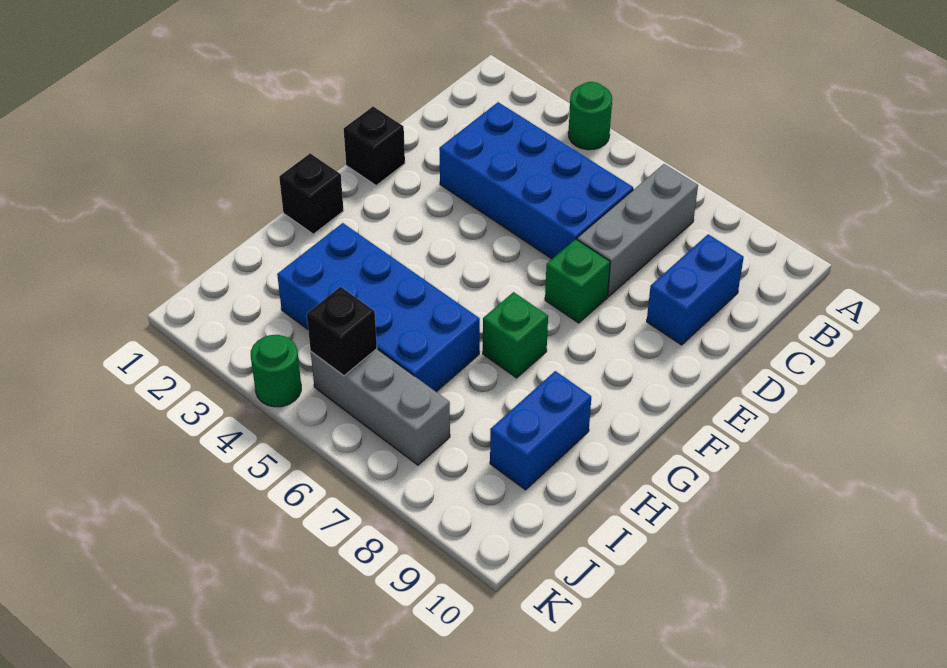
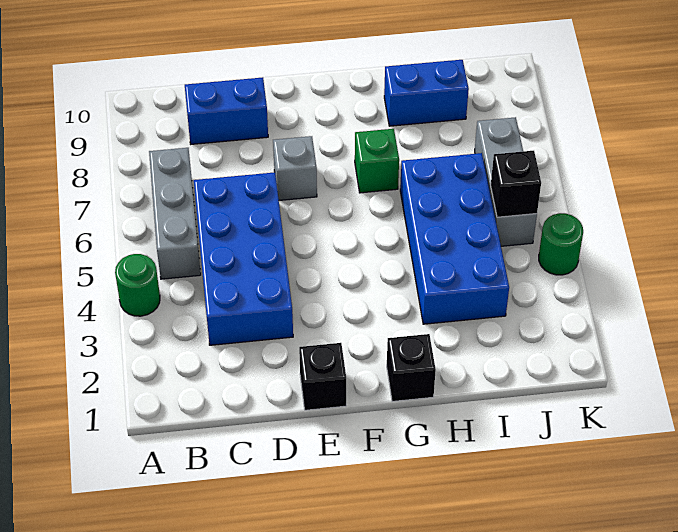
grey brick B7:D7 level 1 -> grey brick B5:B7 level 1
green brick E7 level 1 -> grey brick E7 level 1

